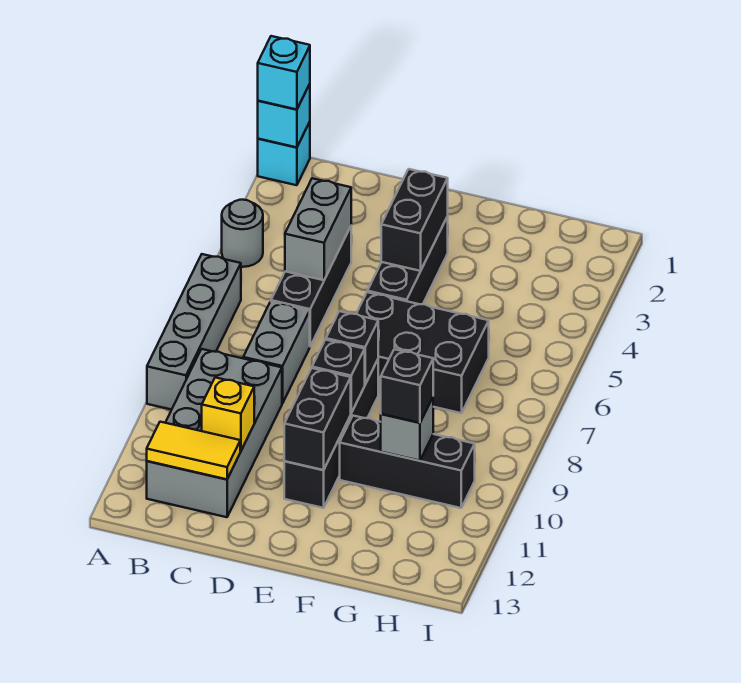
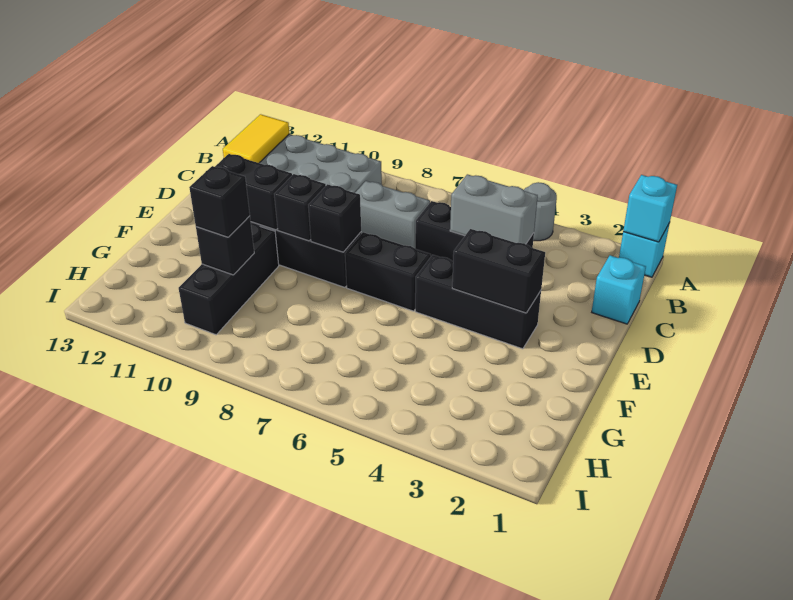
cyan brick A1 level 3 -> cyan brick C1 level 1
grey brick A6:A9 level 1 -> none
yellow brick C11 level 2 -> none
black brick E6:G7 level 1 -> black brick E6:E7 level 1
grey brick G10 level 2 -> black brick G10 level 2

